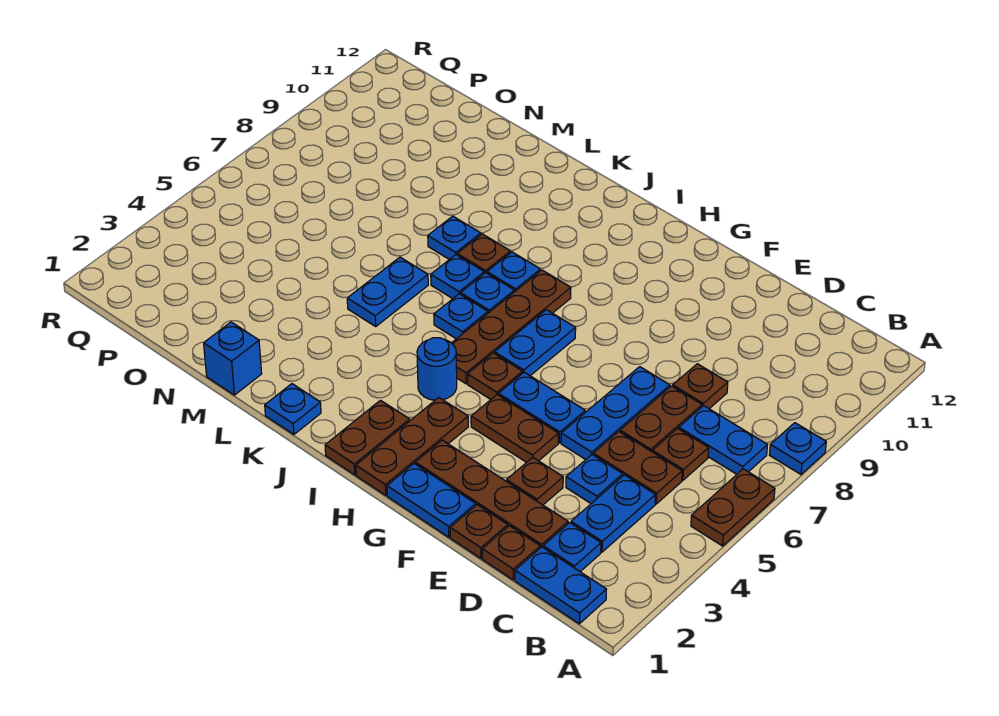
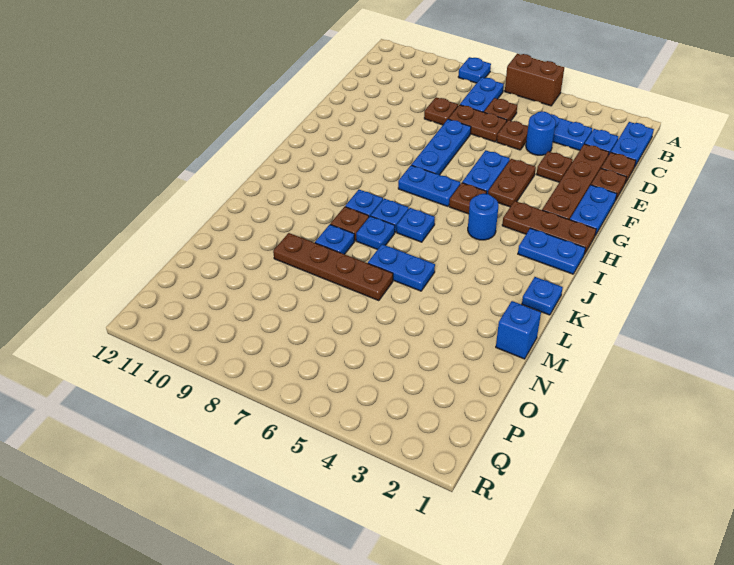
brown plate A5:A6 level 1 -> brown brick A5:A6 level 1
brown plate C5:D5 level 1 -> brown plate D5 level 1
blue plate D4 level 1 -> blue round brick D4 level 1
blue plate E5:E7 level 1 -> blue plate E7:G7 level 1
brown plate I1:I2 level 1 -> blue plate I1:I2 level 1
brown plate I5:I8 level 1 -> brown plate M6:M9 level 1

